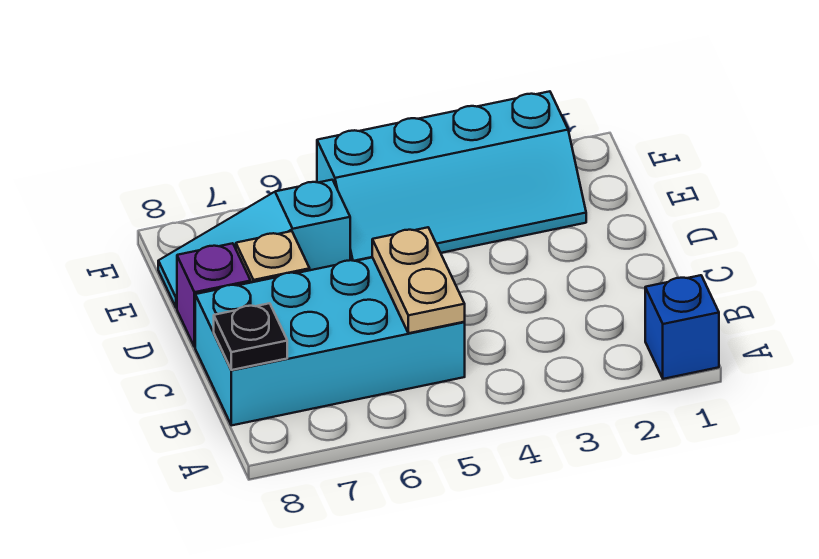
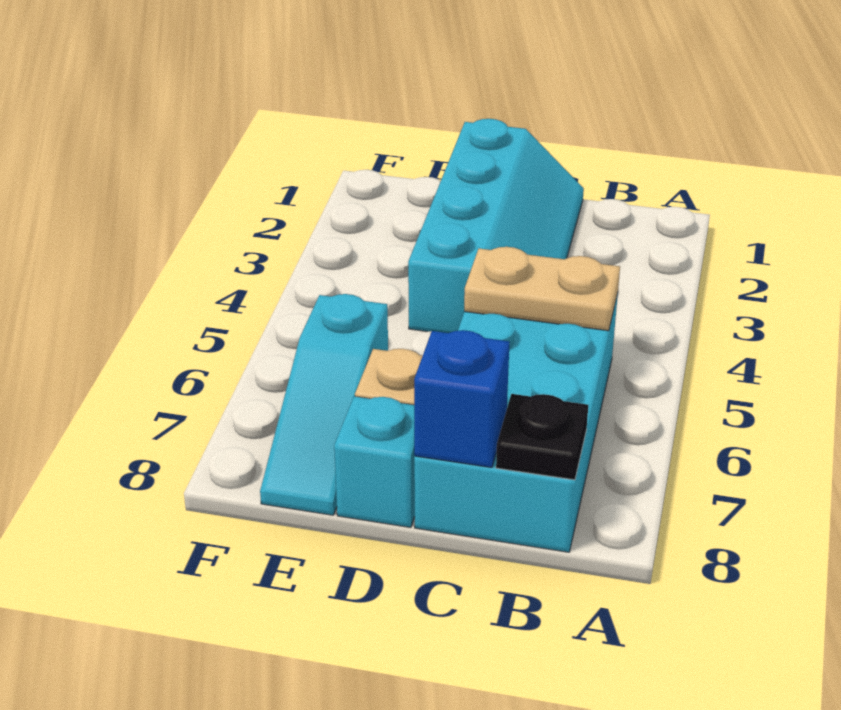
blue brick A1 level 1 -> blue brick C8 level 2
purple brick D8 level 1 -> cyan brick D8 level 1
cyan slope E2:F5 level 1 top F -> cyan slope C1:D4 level 1 top D

